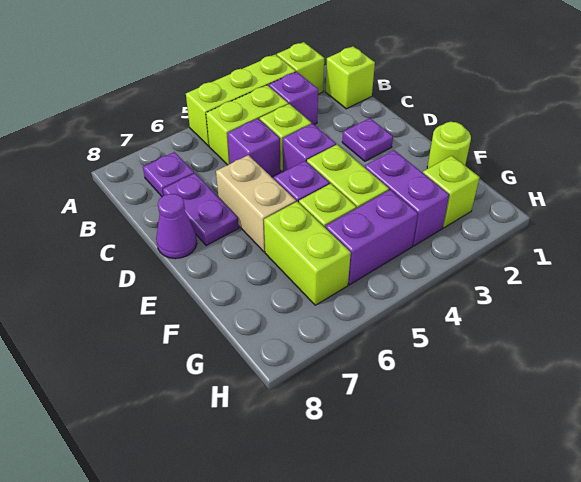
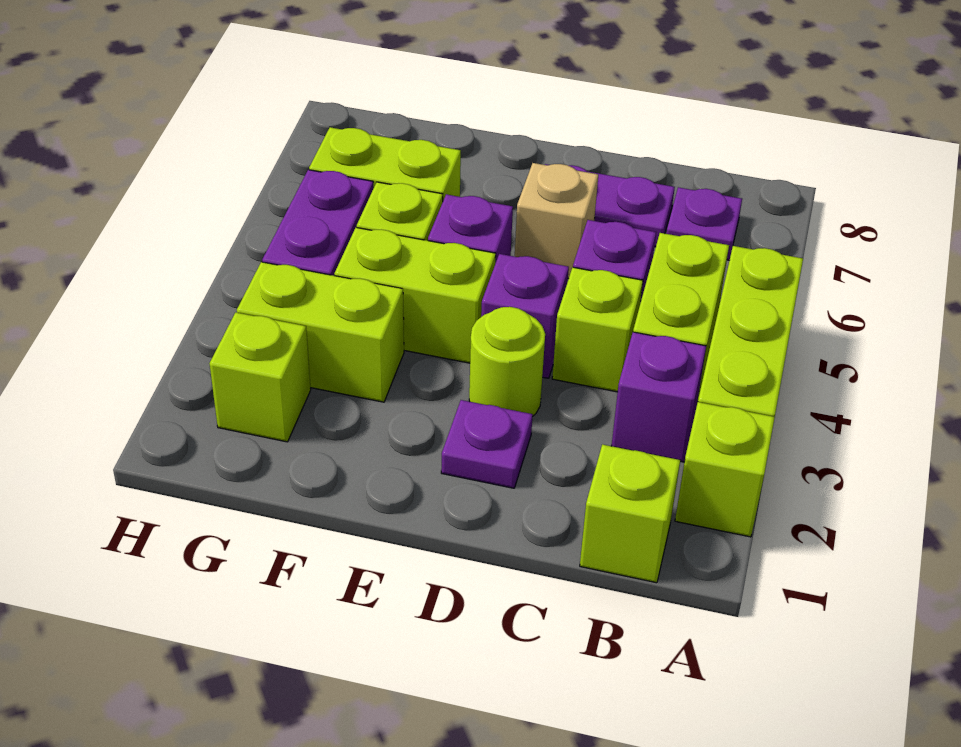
tan brick D6:E6 level 1 -> tan brick D6 level 1
purple cone D8 level 1 -> none
lime round brick F1 level 1 -> lime round brick D3 level 1
purple brick F3:G3 level 1 -> lime brick F3:G3 level 1

